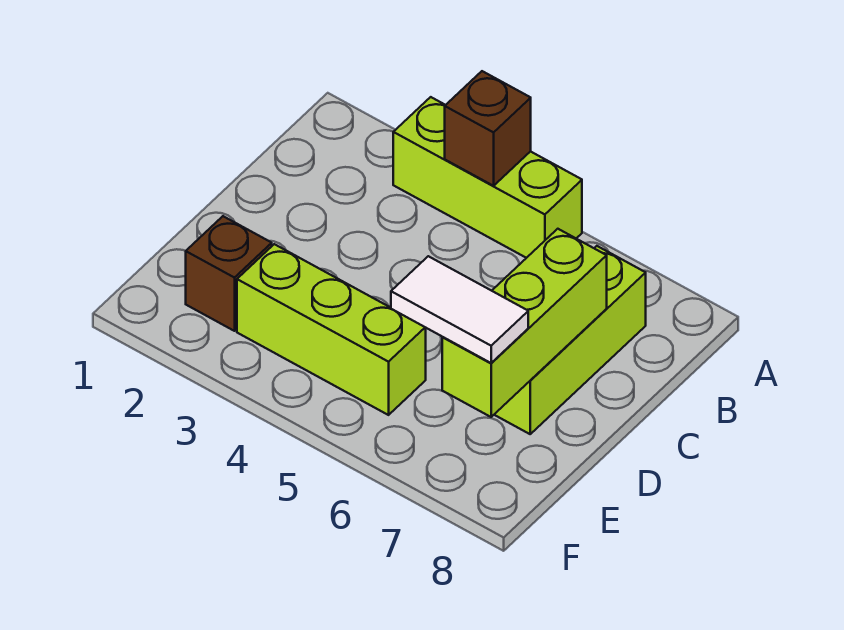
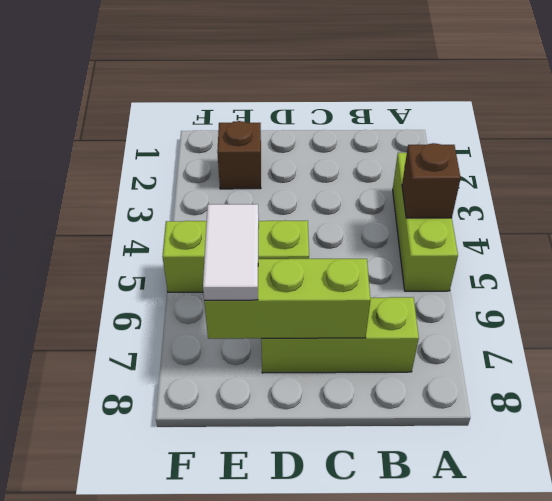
lime brick E3:E5 level 1 -> lime brick D5:F5 level 1

